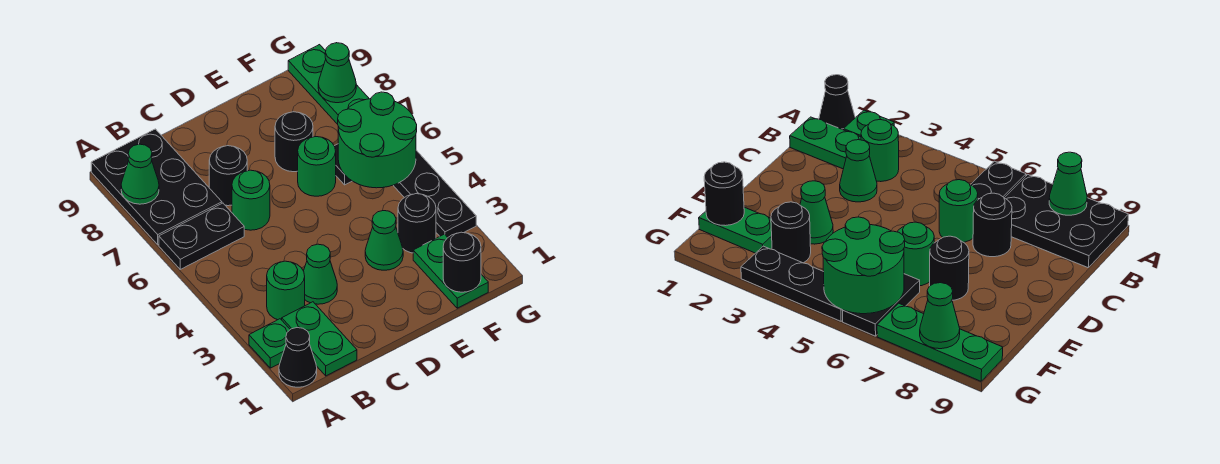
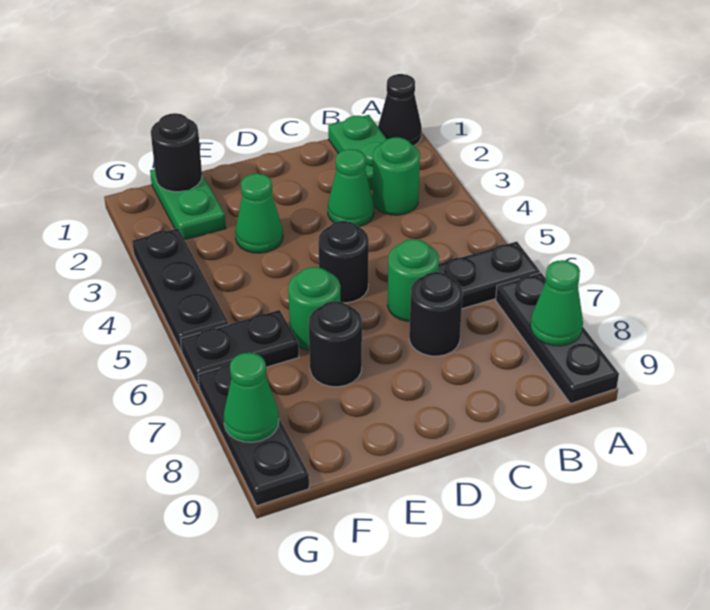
green plate A2 level 1 -> none
black plate A7:B9 level 1 -> black plate A7:A9 level 1
black round brick F3 level 1 -> black round brick D5 level 1
green round brick F5:G6 level 2 -> none
green plate G7:G9 level 1 -> black plate G7:G9 level 1

